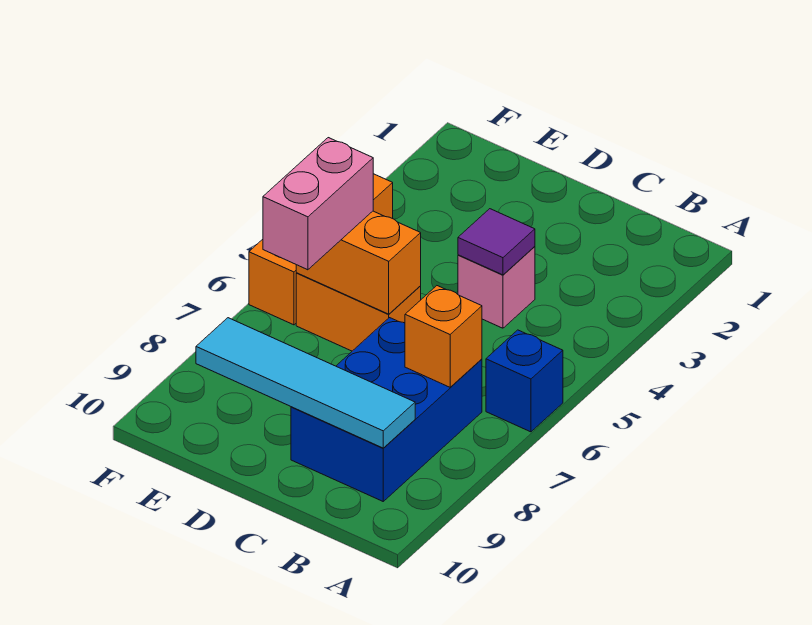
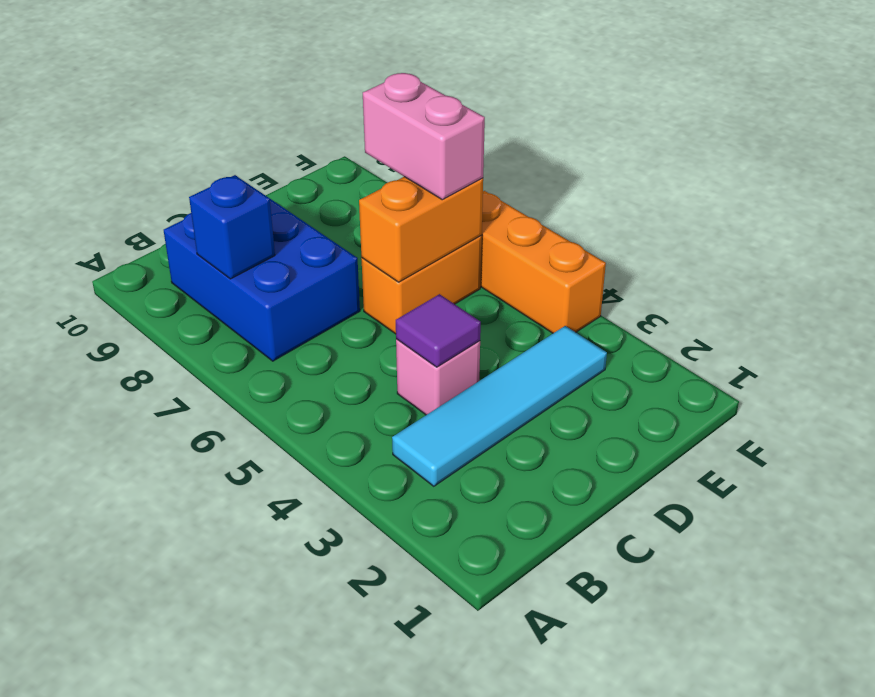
blue brick A6 level 1 -> blue brick B8 level 2
orange brick B7 level 2 -> none
cyan tile B9:E9 level 2 -> cyan tile B3:E3 level 1

